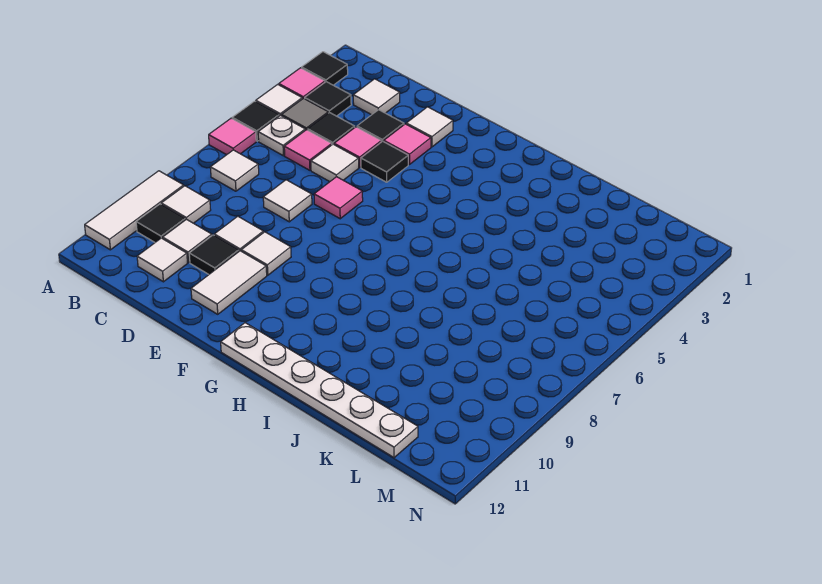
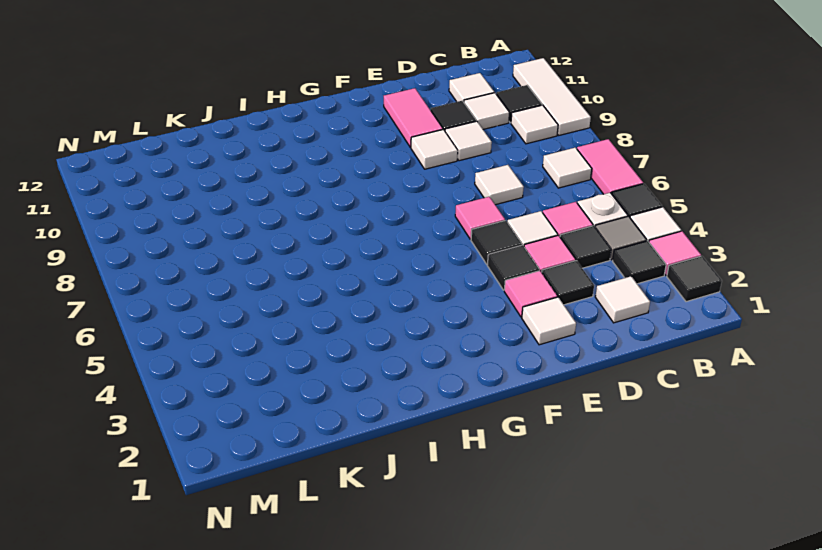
pink tile A6 level 1 -> pink tile A6:A7 level 1
none -> black tile E5 level 1
white tile E10:E11 level 1 -> pink tile E10:E11 level 1
white plate G12:L12 level 1 -> none

